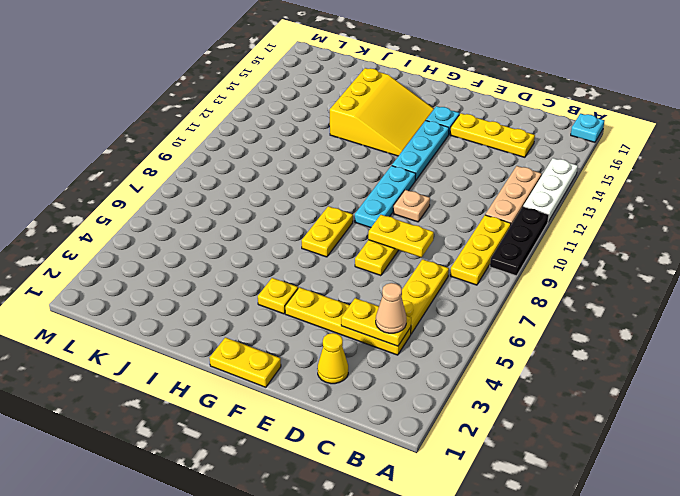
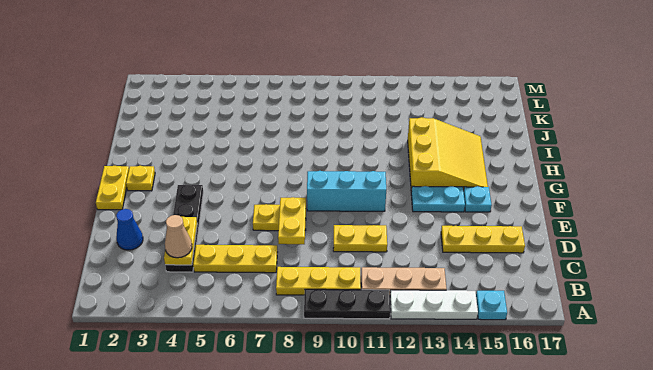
cyan plate A17 level 1 -> cyan plate A15 level 1
yellow plate C4:F4 level 1 -> black plate C4:F4 level 1
yellow plate C15:E15 level 1 -> yellow plate D14:D16 level 1
yellow cone D2 level 1 -> blue cone D2 level 1
tan plate E10 level 1 -> none
cyan plate F9:F11 level 1 -> cyan brick F9:F11 level 1
cyan plate F12:F14 level 1 -> cyan plate F13:F14 level 1
yellow plate G4 level 1 -> yellow plate G2 level 1
yellow plate G7:G8 level 1 -> yellow plate D10:D11 level 1
yellow slope G13:I15 level 1 top I -> yellow slope G13:I15 level 1 top 13

